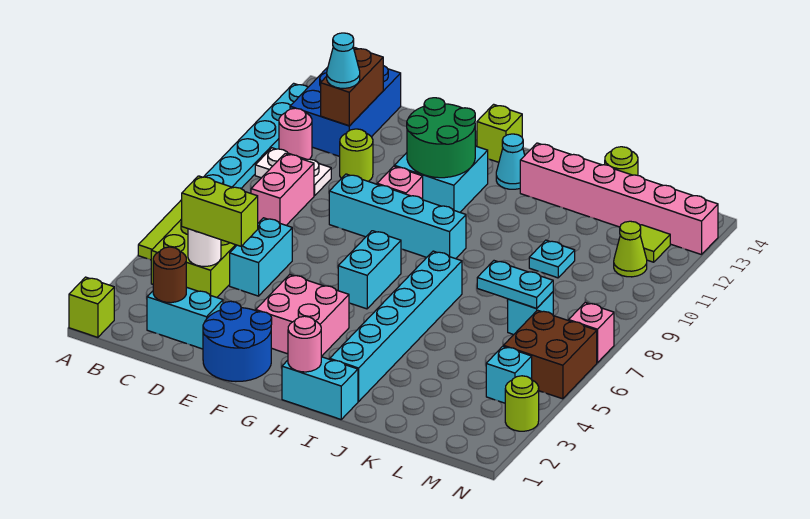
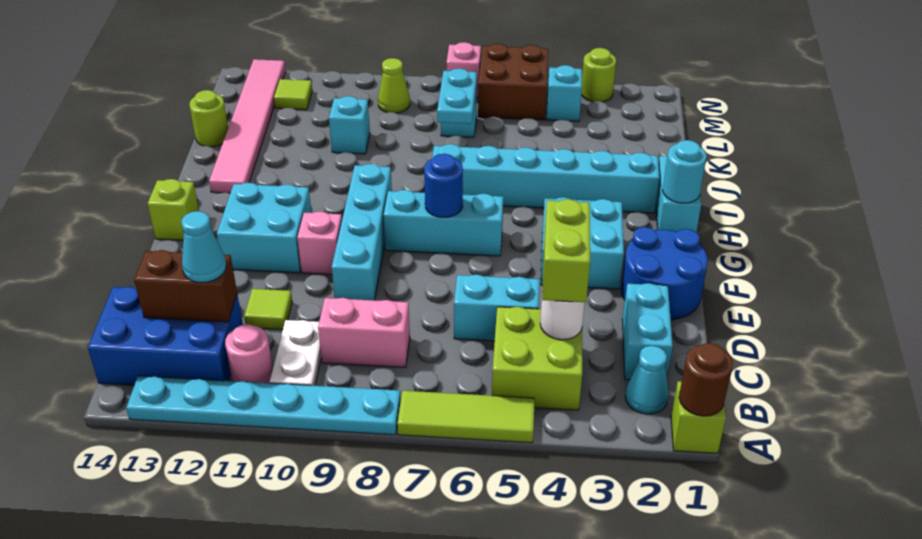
brown round brick C2 level 2 -> brown round brick A1 level 2
lime round brick D11 level 1 -> lime tile D11 level 1
pink brick F3:G4 level 1 -> cyan brick F3:G4 level 1
green round brick F11:G12 level 2 -> none
cyan brick G6:G7 level 1 -> cyan brick G6:G8 level 1
none -> blue round brick G7 level 2
pink round brick H1 level 2 -> cyan round brick H1 level 2
cyan cone H13 level 1 -> cyan cone B2 level 1
pink brick I13:N13 level 1 -> pink tile I13:N13 level 1
cyan plate K10 level 1 -> cyan brick K10 level 1
lime cone M11 level 1 -> lime cone M9 level 1

